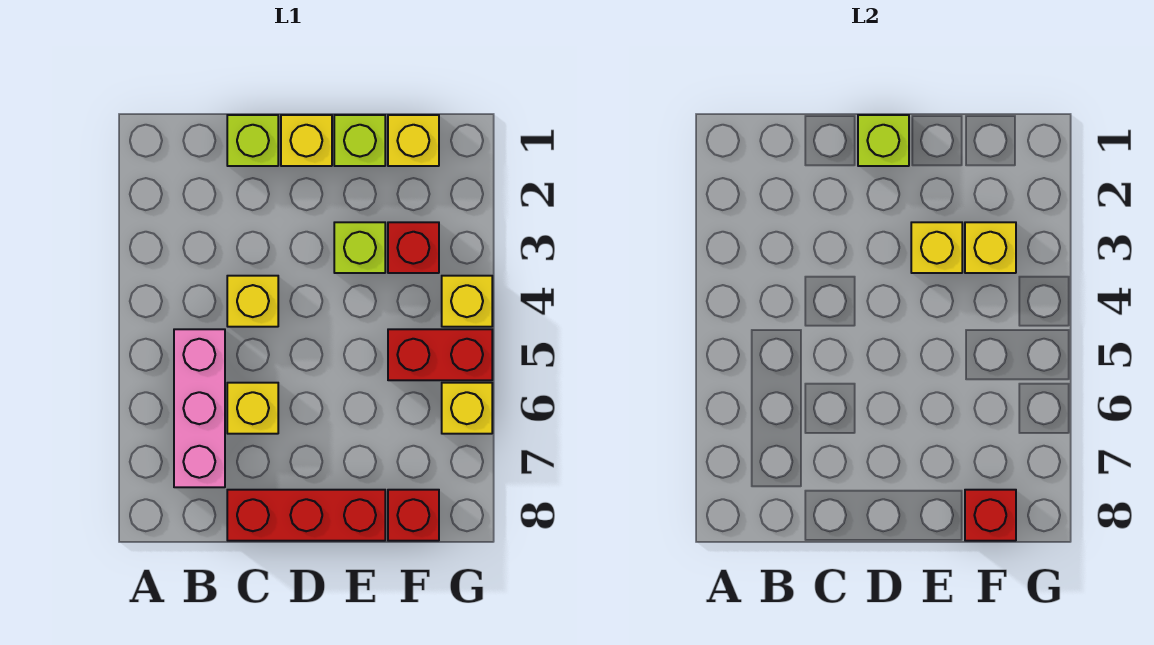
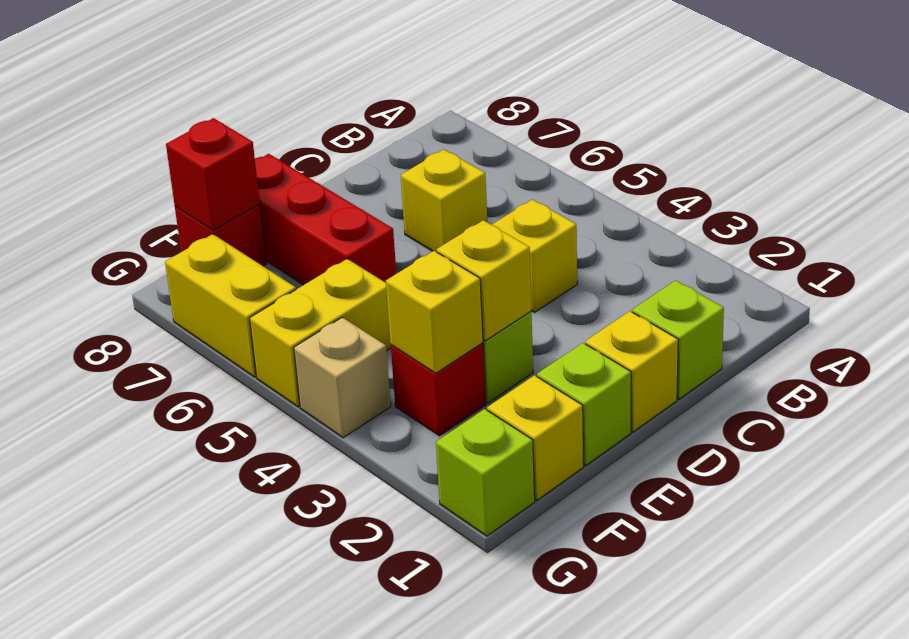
pink brick B5:B7 level 1 -> none
red brick C8:E8 level 1 -> red brick E6:E8 level 1
lime brick D1 level 2 -> lime brick G1 level 1
red brick F5:G5 level 1 -> yellow brick F5:G5 level 1
yellow brick G4 level 1 -> tan brick G4 level 1
yellow brick G6 level 1 -> yellow brick G6:G7 level 1

